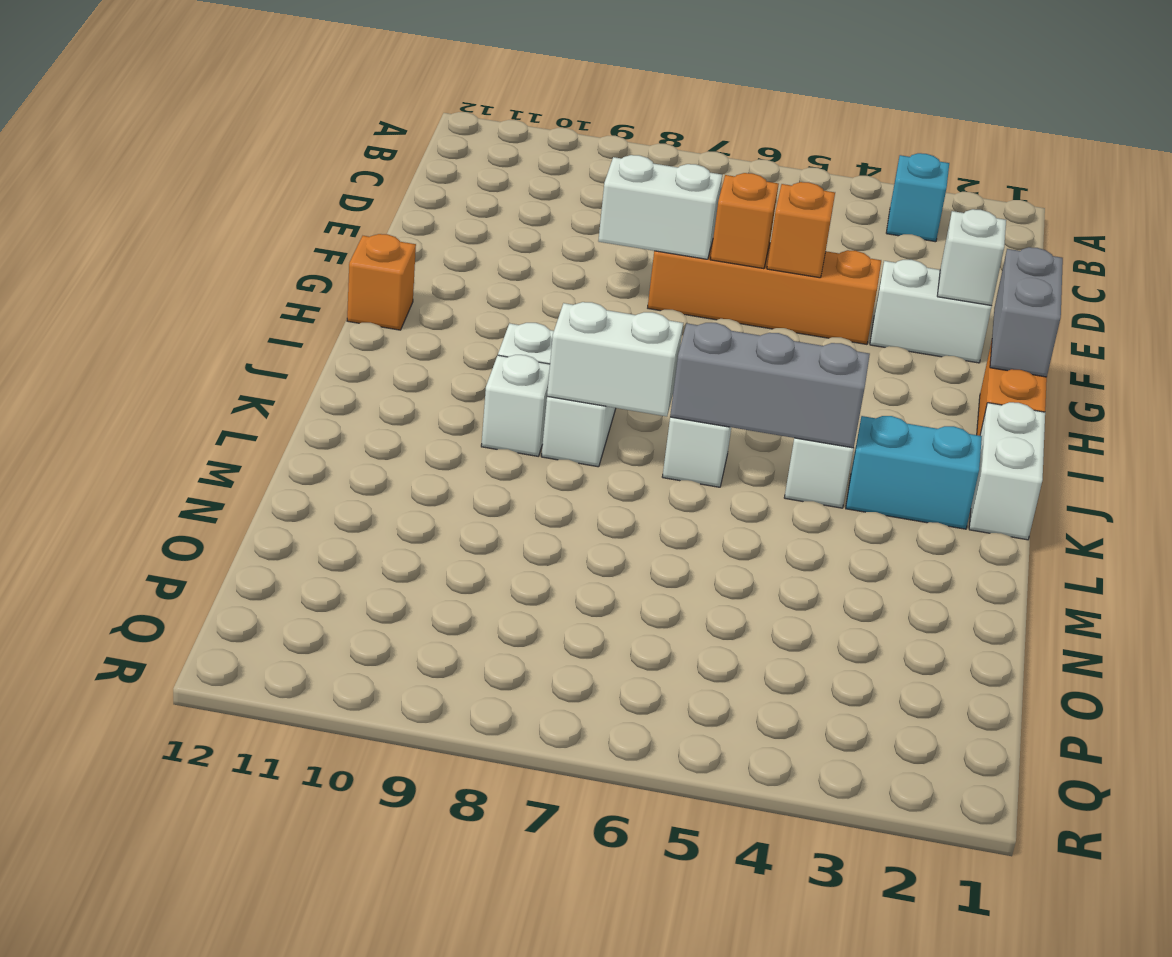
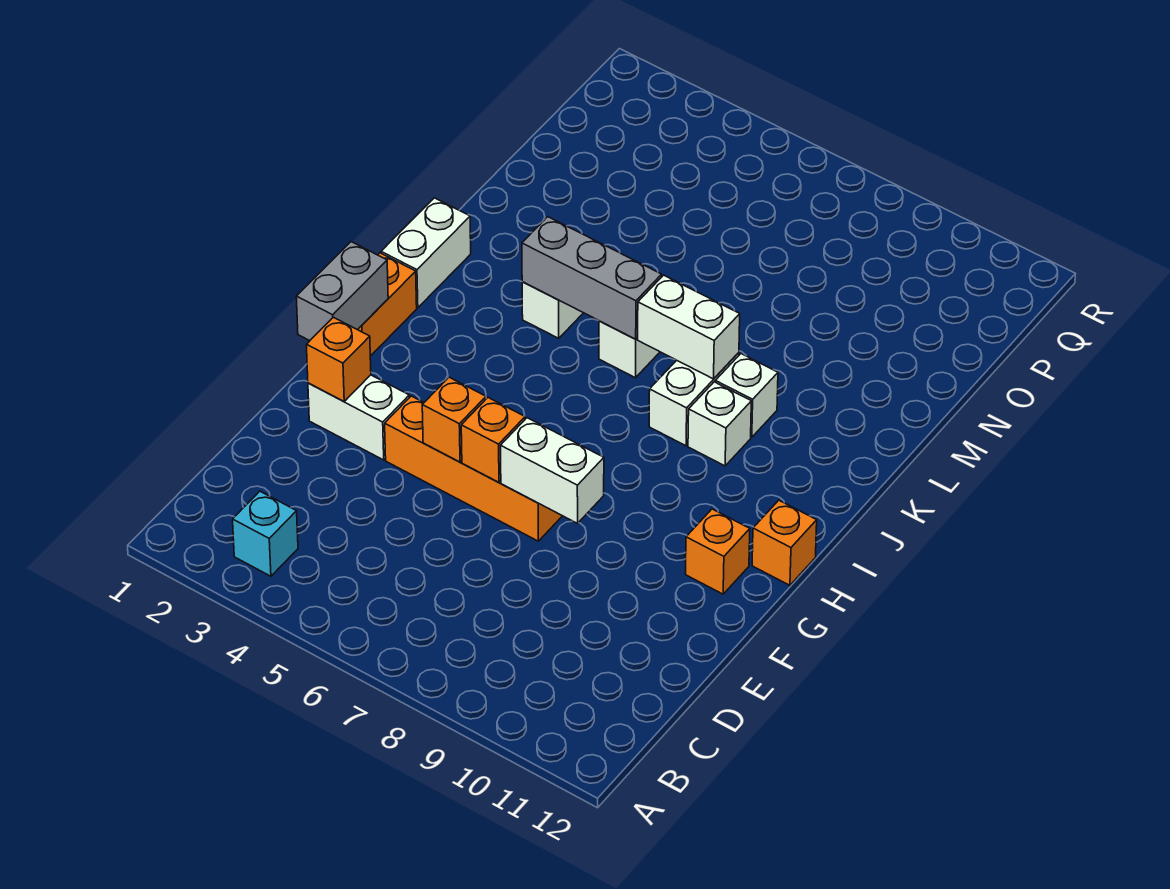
white brick F2 level 2 -> orange brick F2 level 2
none -> orange brick G11 level 1
cyan brick K2:K3 level 1 -> none

